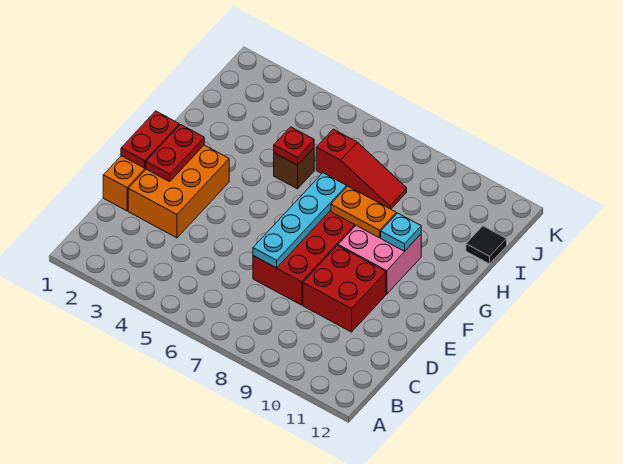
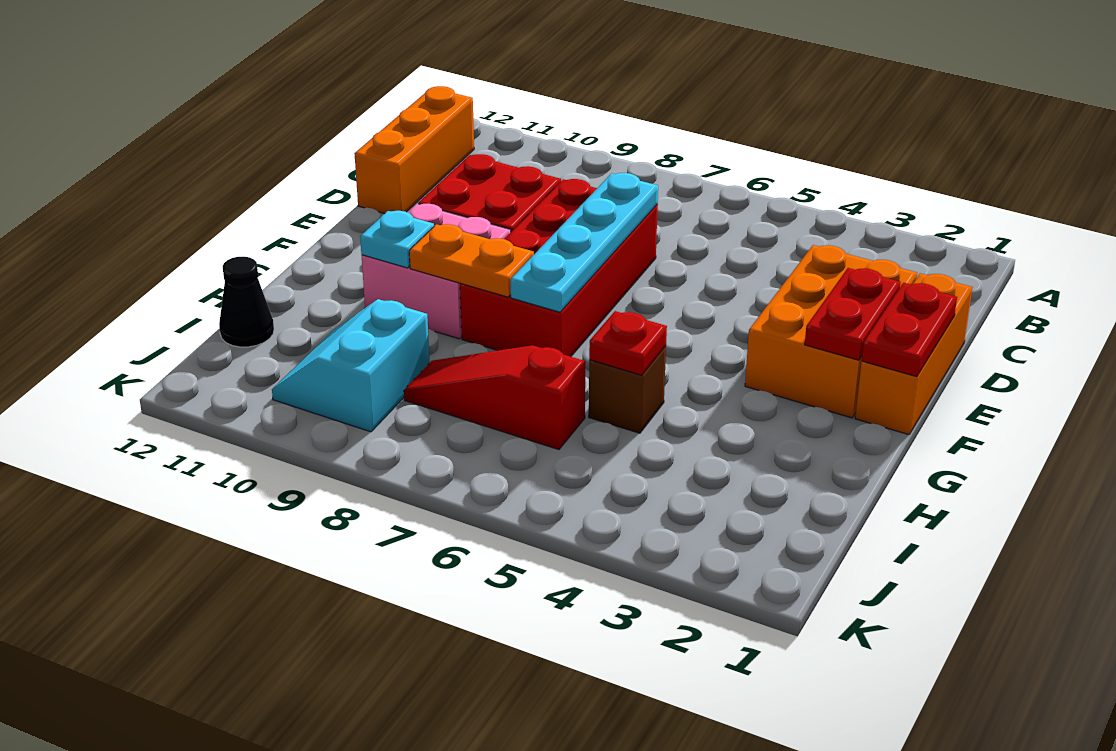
none -> orange brick B12:D12 level 1
none -> cyan slope I9:J10 level 1 top 9
black tile I12 level 1 -> black cone I12 level 1

